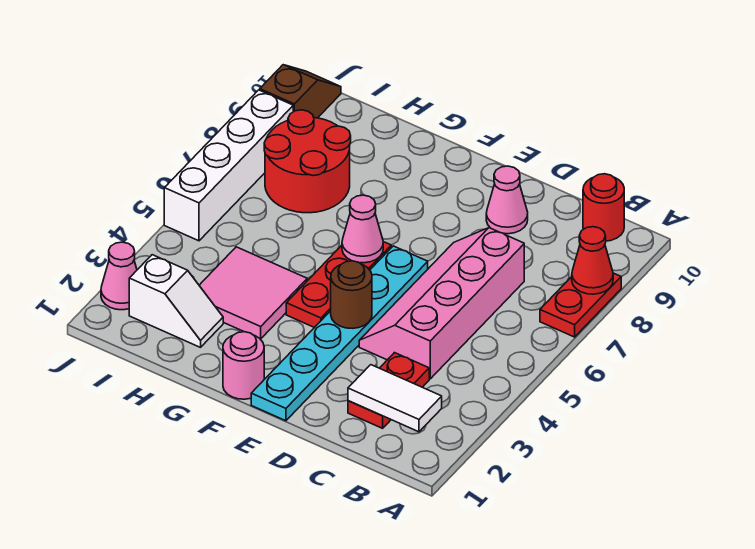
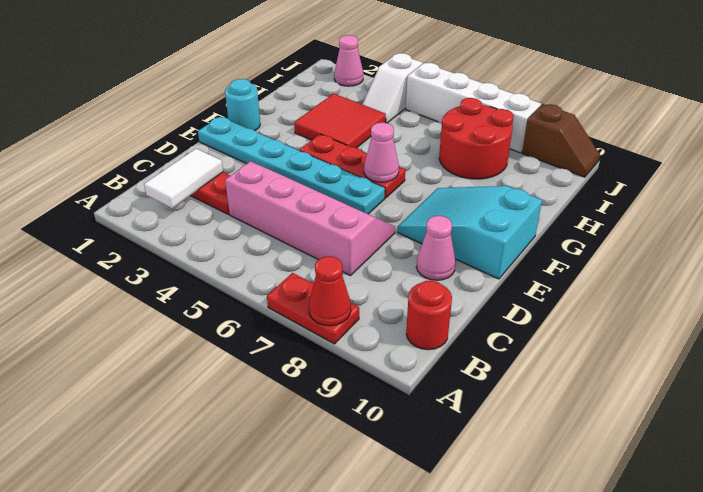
brown round brick E4 level 2 -> none
none -> cyan slope E8:F10 level 1 top 10
pink round brick F1 level 1 -> cyan round brick F1 level 1
pink tile G3:H4 level 1 -> red tile G3:H4 level 1
white slope H2:I2 level 1 top I -> white slope I4:J4 level 1 top J

